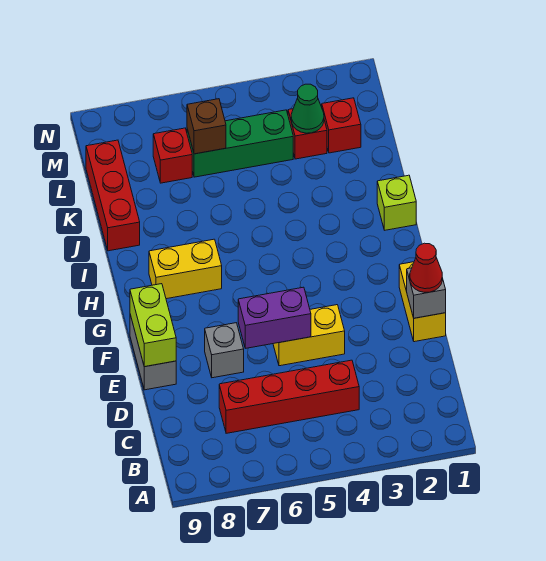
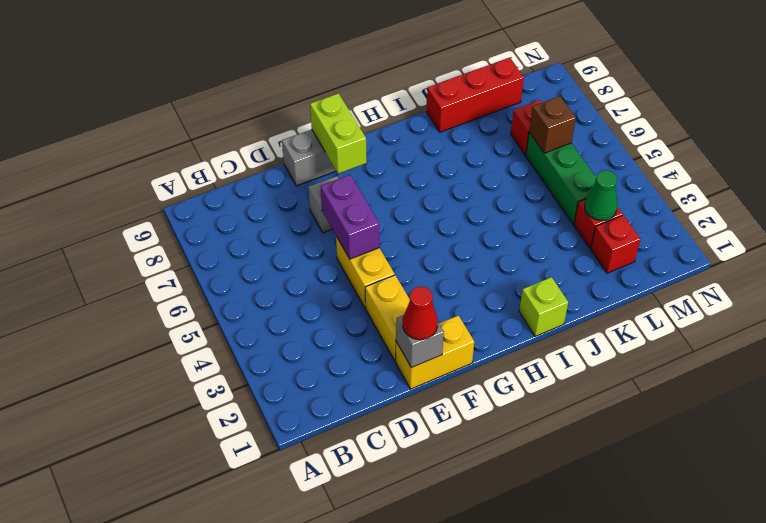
red brick C4:C7 level 1 -> none
lime brick E9:F9 level 2 -> lime brick F8:F9 level 2
yellow brick H7:H8 level 1 -> yellow brick E2:E3 level 1

